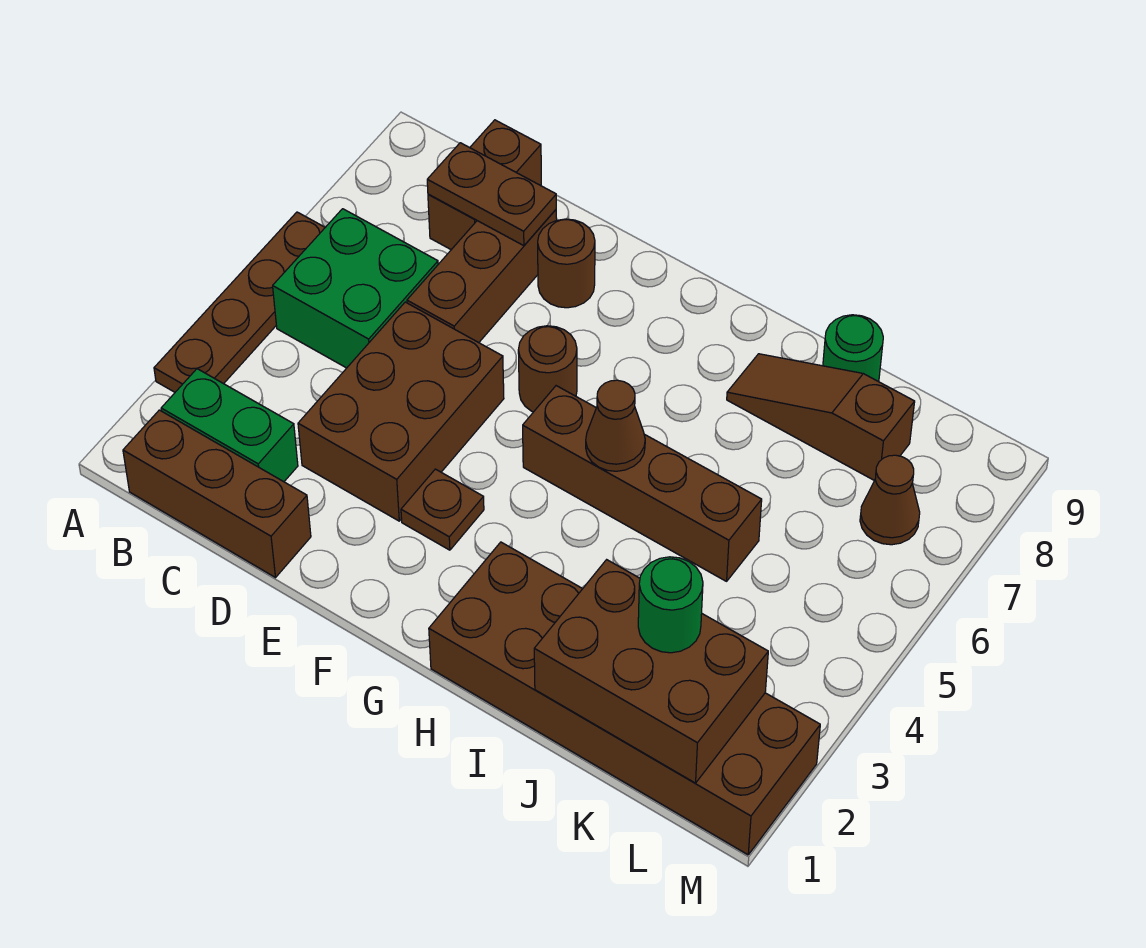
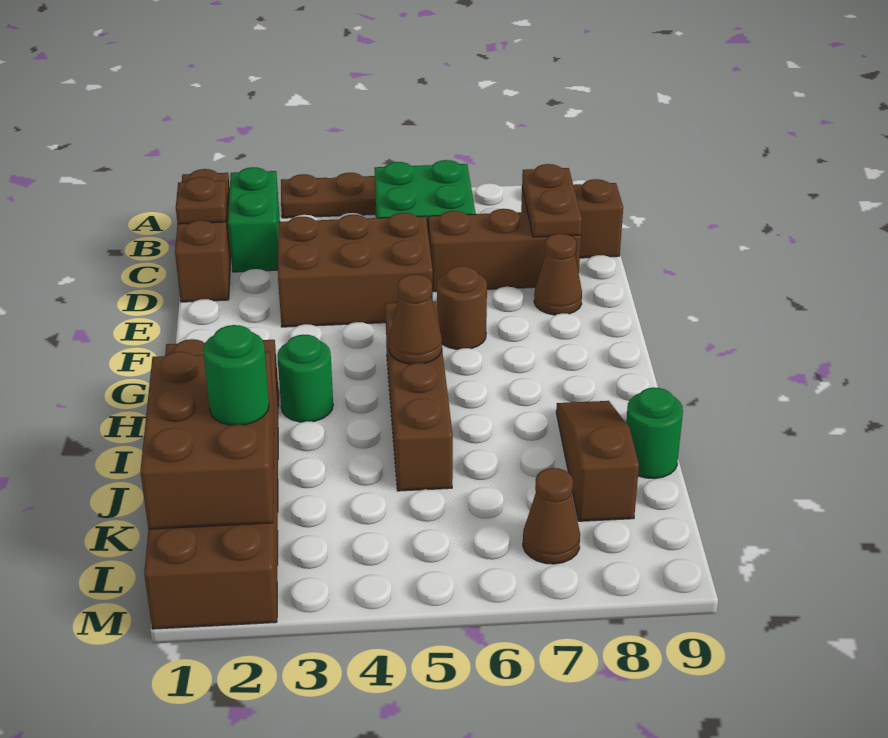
brown round brick E8 level 1 -> brown cone E8 level 1
brown plate F3 level 1 -> brown plate C1 level 2
none -> green round brick H3 level 1

